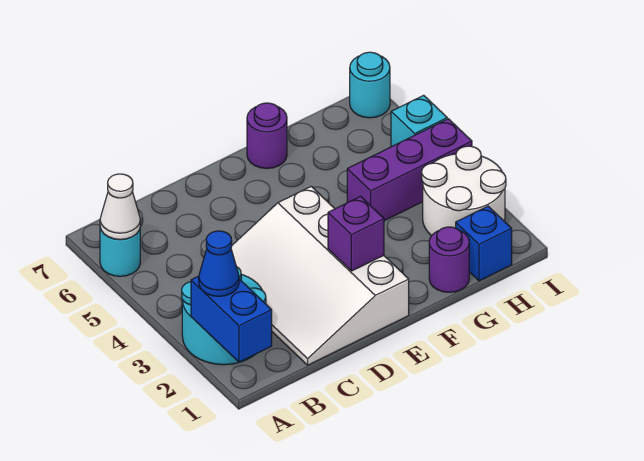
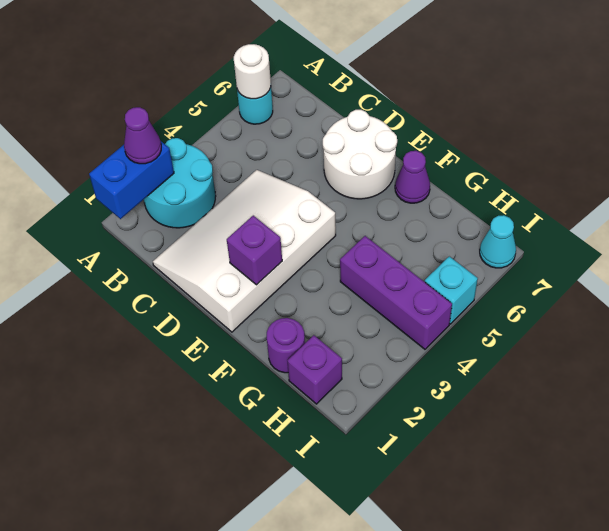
blue cone A2 level 3 -> purple cone A2 level 3
white cone A6 level 2 -> white round brick A6 level 2
purple round brick F7 level 1 -> purple cone F7 level 1
blue brick H1 level 1 -> purple brick H1 level 1
white round brick H2:I3 level 1 -> white round brick D6:E7 level 1
cyan round brick I7 level 1 -> cyan cone I7 level 1

